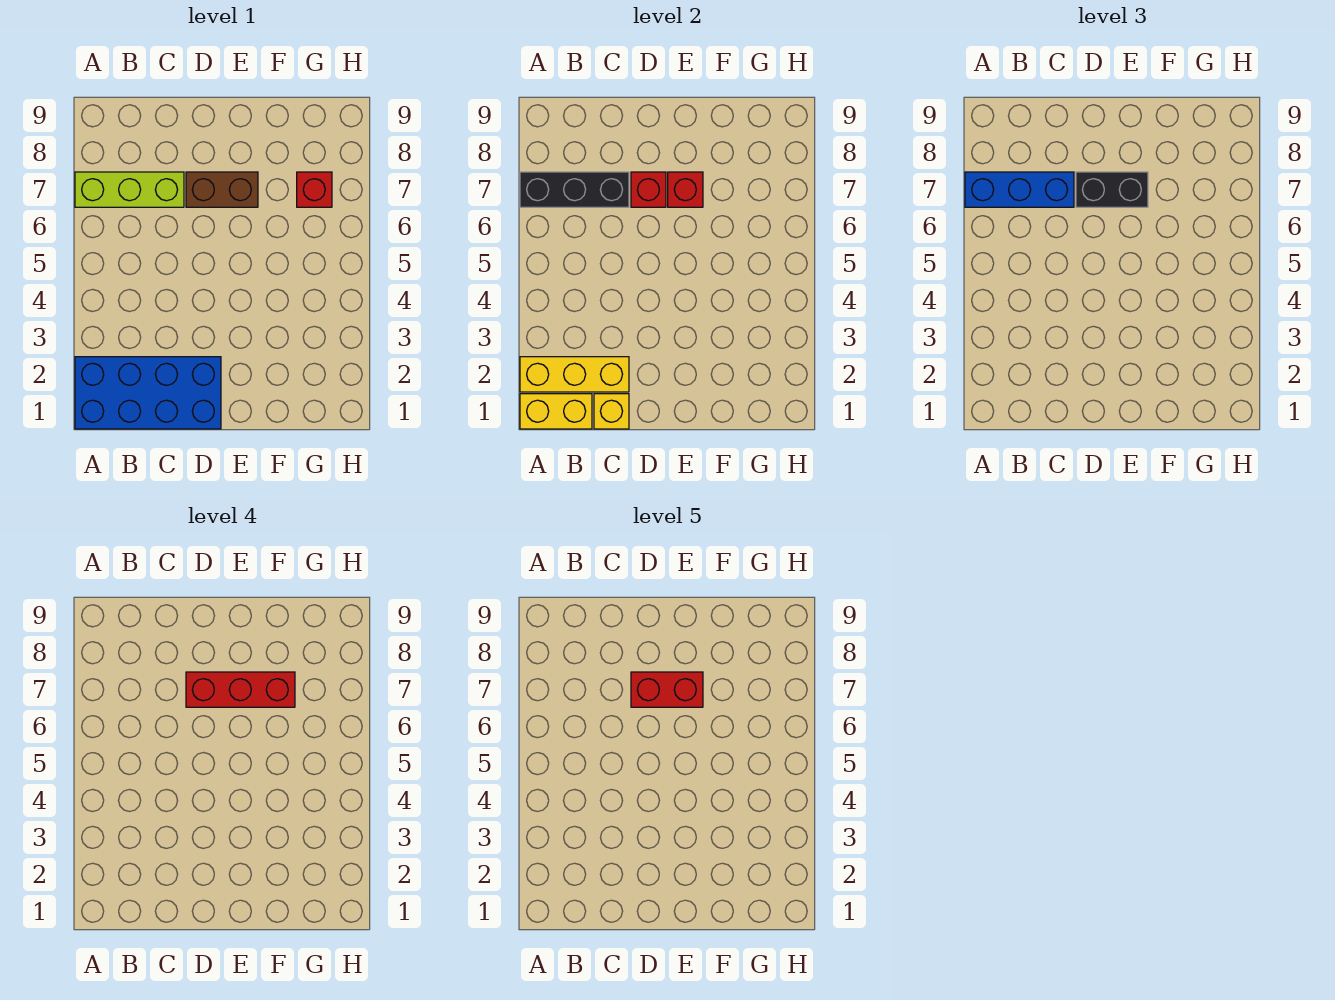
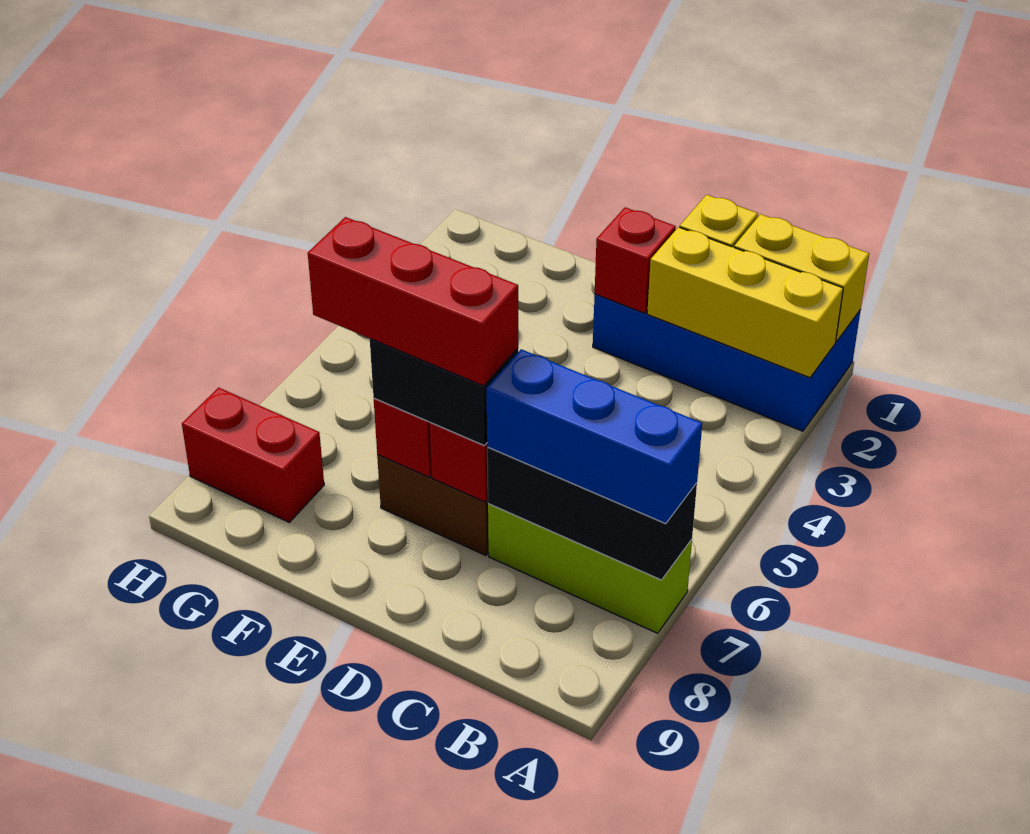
red brick D7:E7 level 5 -> red brick G8:H8 level 1
red brick G7 level 1 -> red brick D2 level 2

